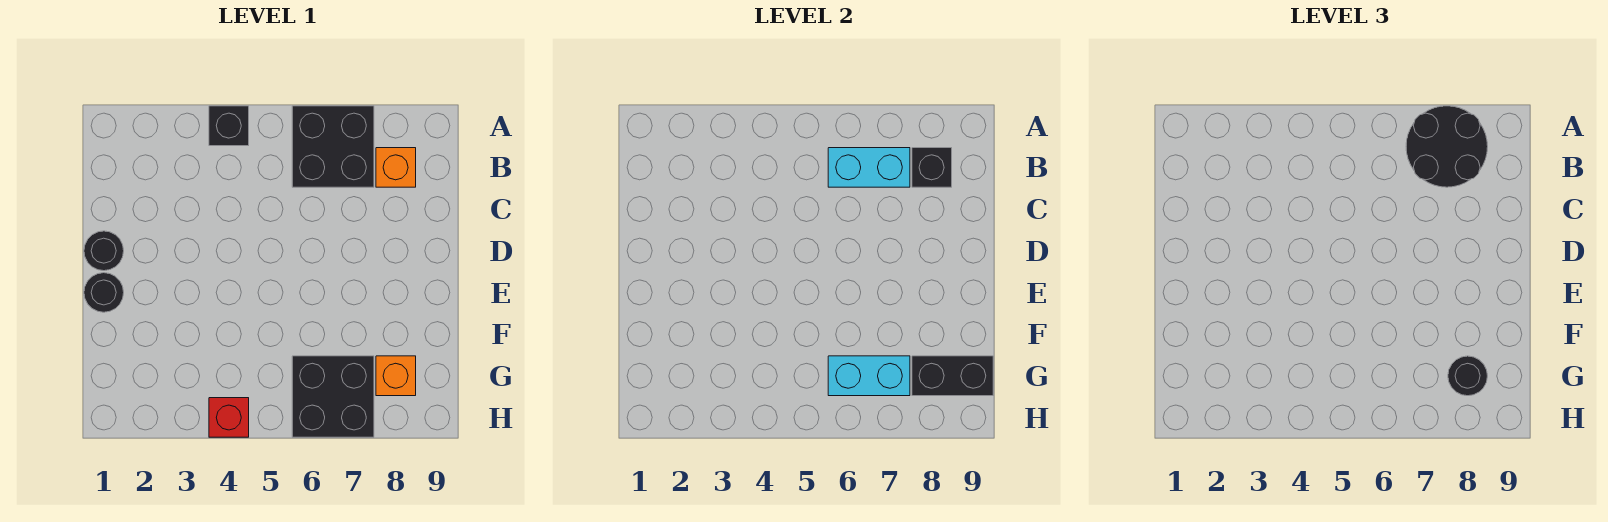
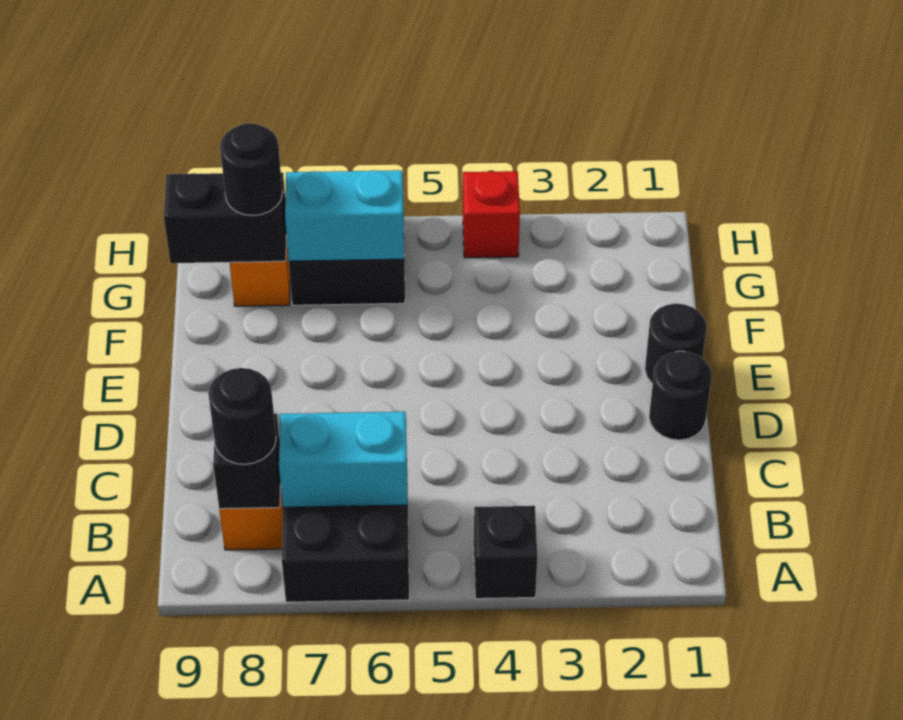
black round brick A7:B8 level 3 -> black round brick B8 level 3

